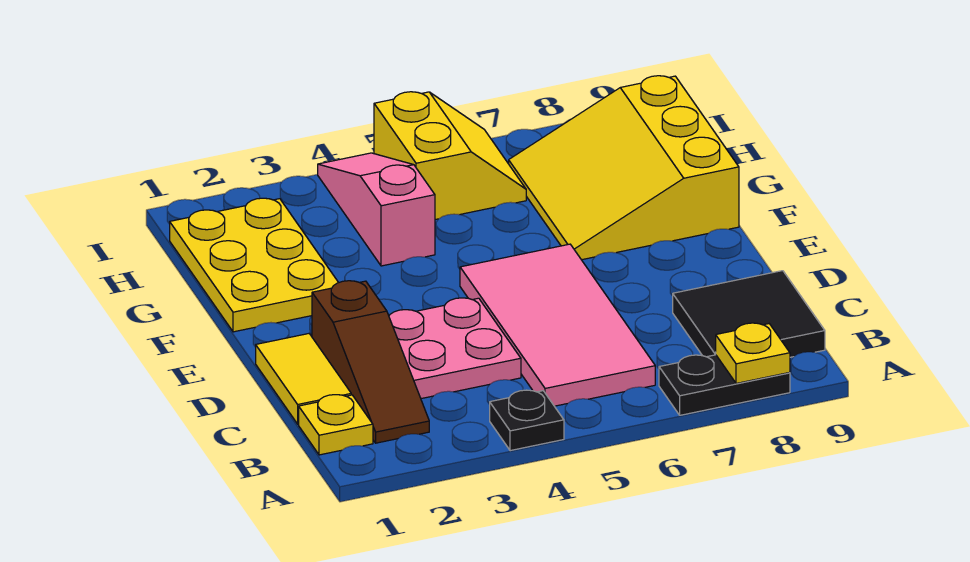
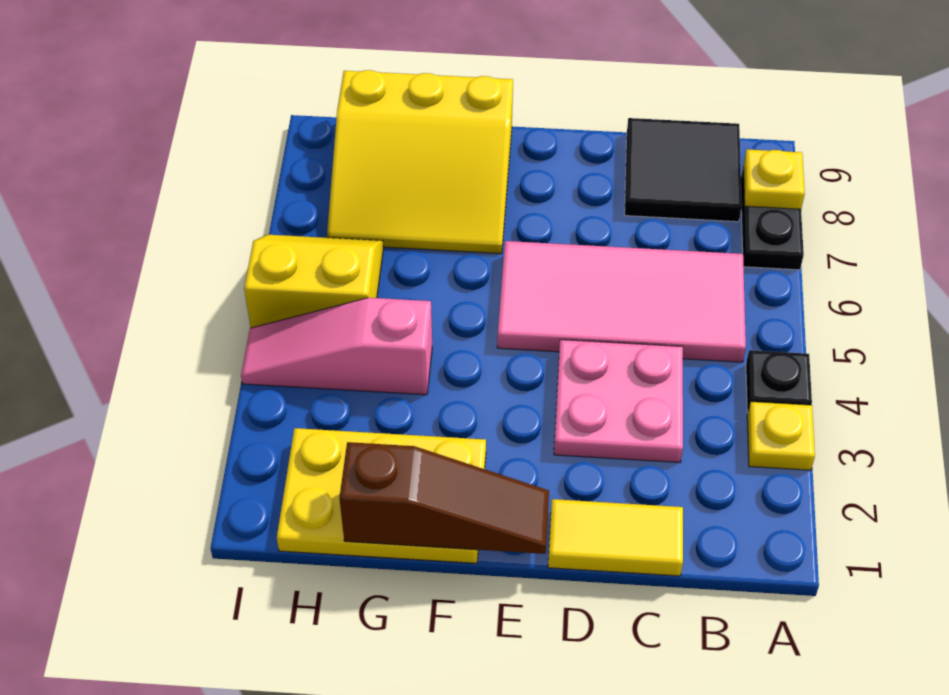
yellow plate B1 level 1 -> yellow plate A3 level 1
brown slope B2:D2 level 1 top D -> brown slope E1:G1 level 2 top G

